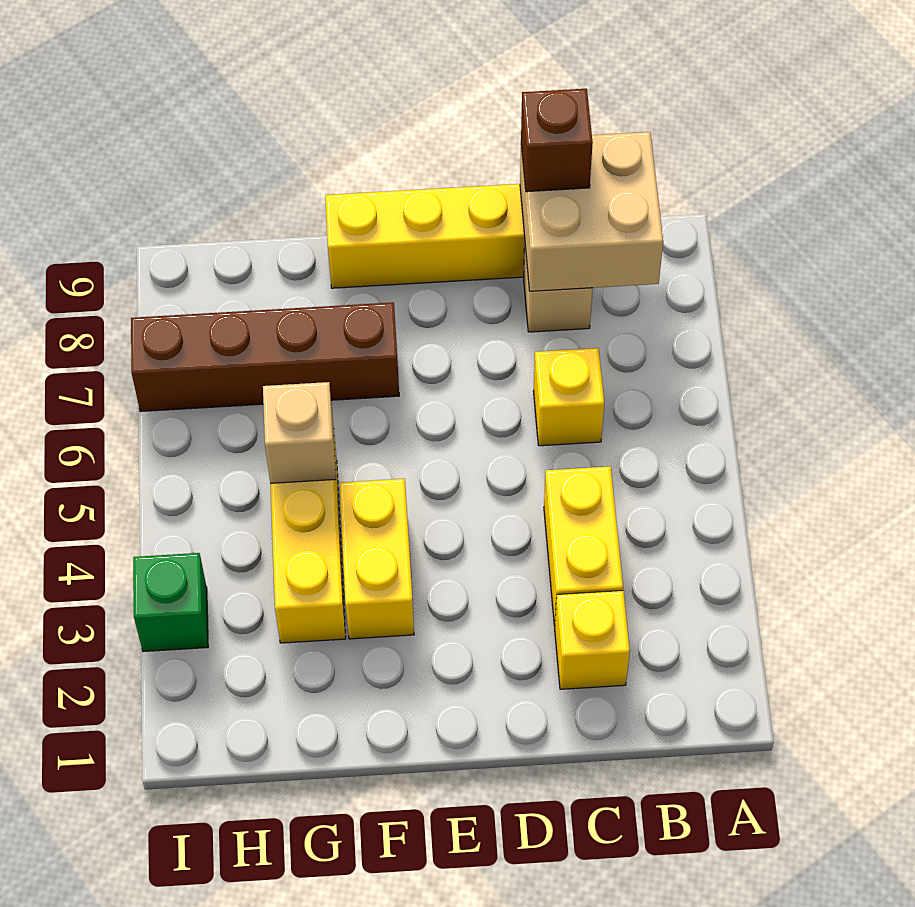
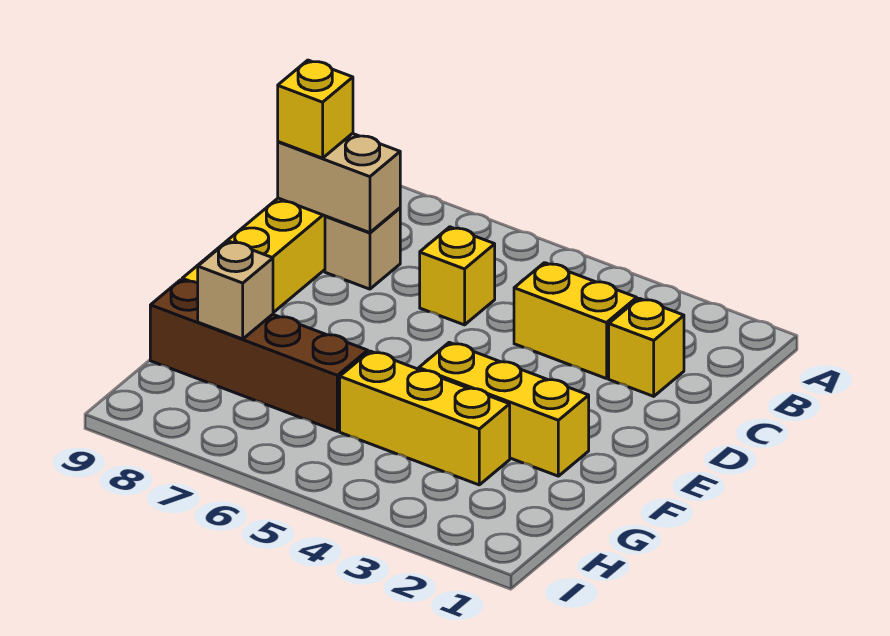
tan brick B8:C9 level 2 -> tan brick C8:C9 level 2
brown brick C9 level 3 -> yellow brick C9 level 3
yellow brick F3:F4 level 1 -> yellow brick F2:F4 level 1
brown brick F7:I7 level 1 -> brown brick G6:G9 level 1
tan brick G5 level 2 -> tan brick G8 level 2
green brick I3 level 1 -> none

